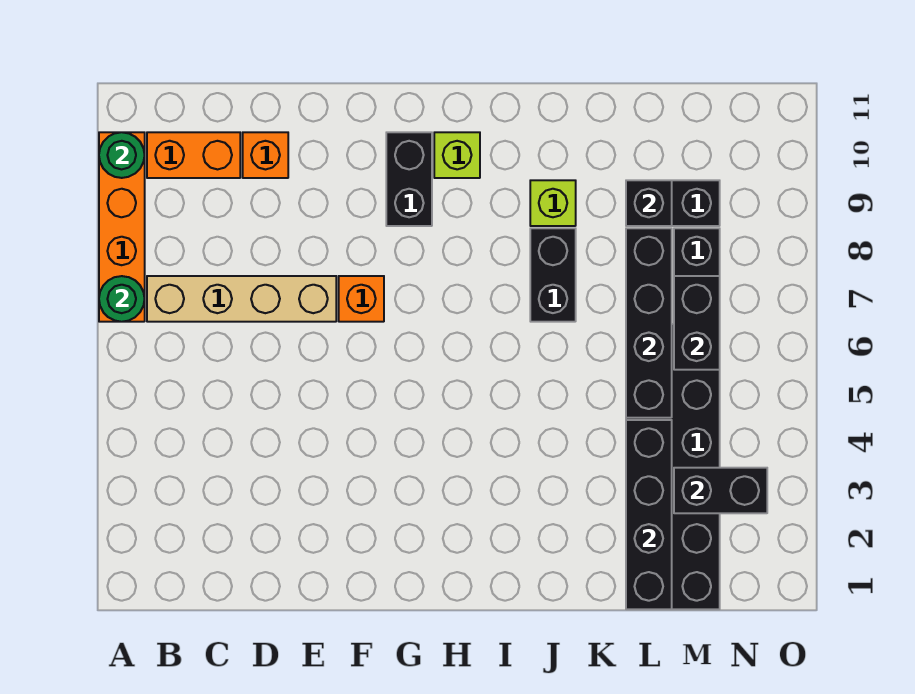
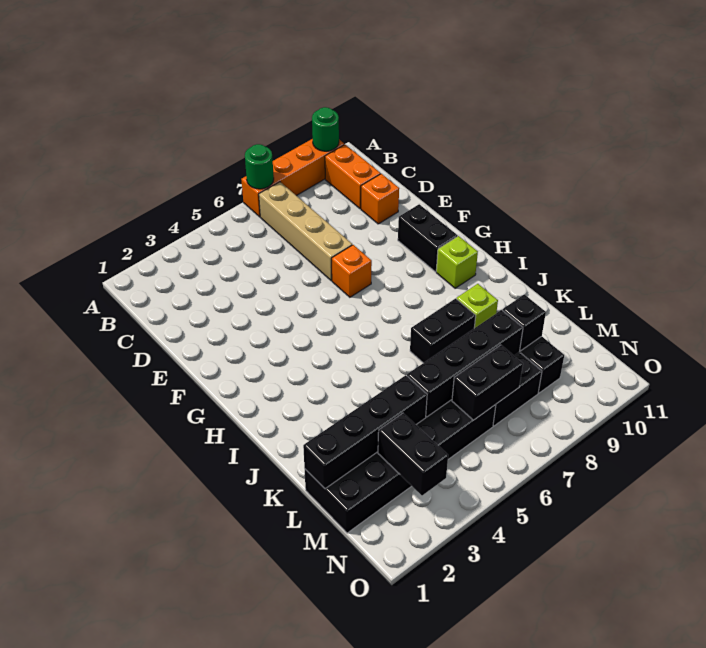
black brick G9:G10 level 1 -> black brick F10:G10 level 1

